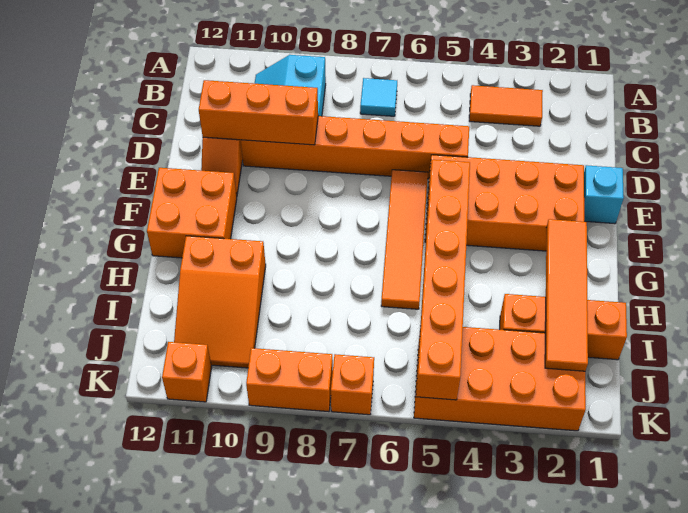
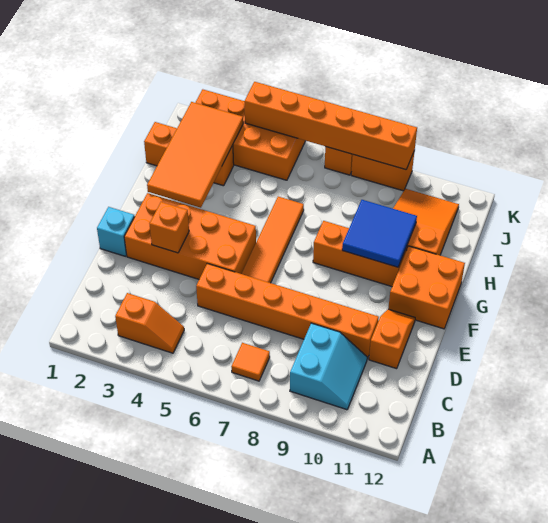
orange tile B3:B4 level 1 -> orange slope B3:B4 level 1 top 3
cyan tile B7 level 1 -> orange tile B7 level 1
orange brick D9:D11 level 2 -> orange brick G8:G10 level 1
orange brick F5:K5 level 2 -> orange brick K4:K9 level 2
orange tile G2:J2 level 2 -> orange tile G2:J3 level 2
none -> blue tile G9:H10 level 2
orange brick K11 level 1 -> orange brick E3 level 2

